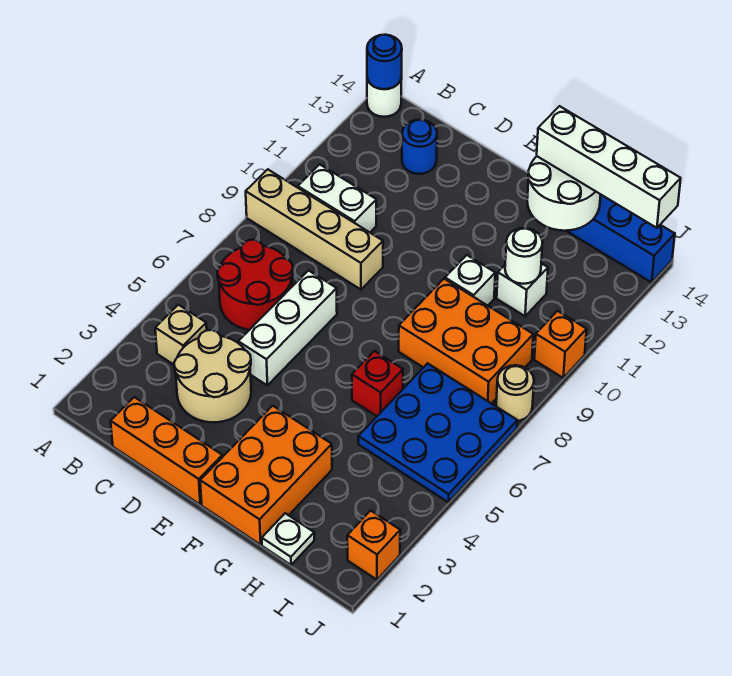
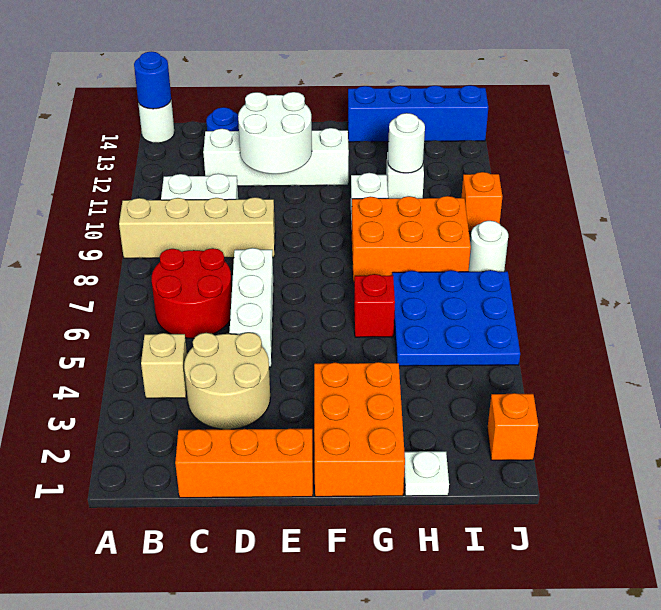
white round brick G13:H14 level 2 -> white round brick D11:E12 level 2
white brick G14:J14 level 3 -> white brick C12:F12 level 1
tan round brick J8 level 1 -> white round brick J8 level 1

